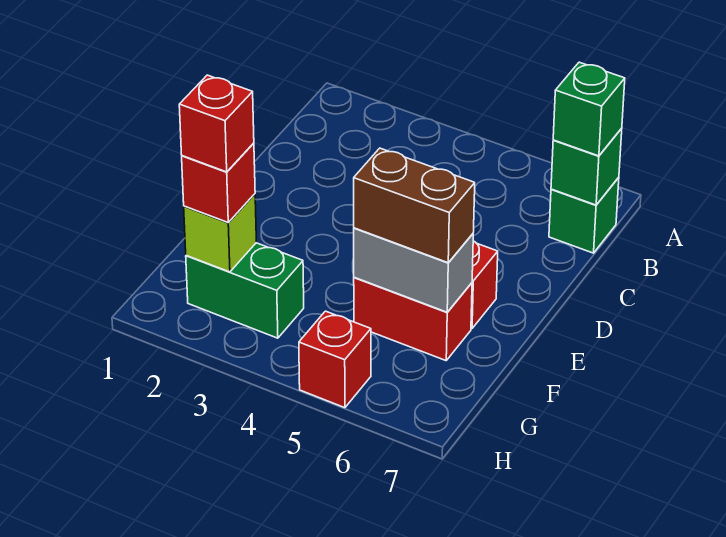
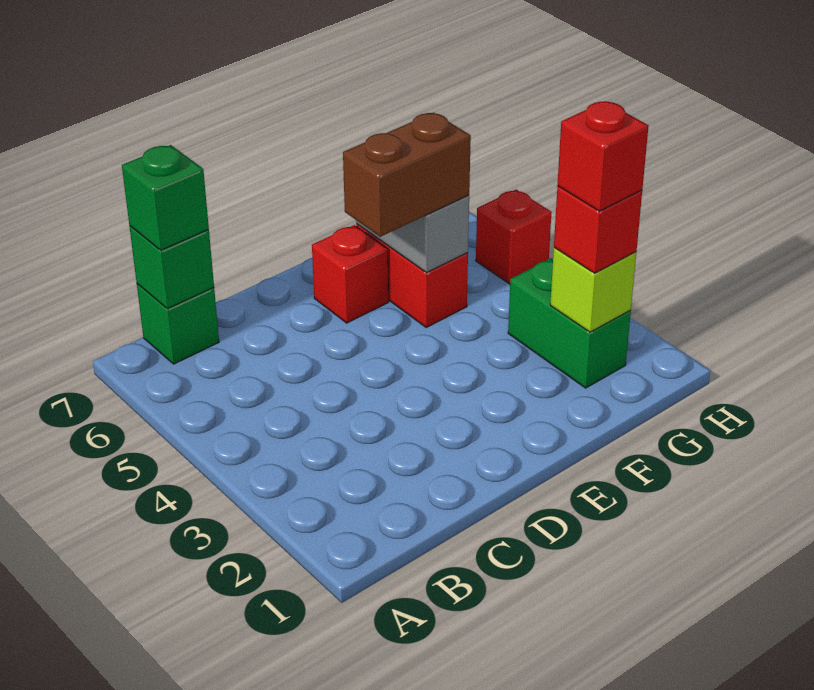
brown brick F5:F6 level 3 -> brown brick E5:F5 level 3

